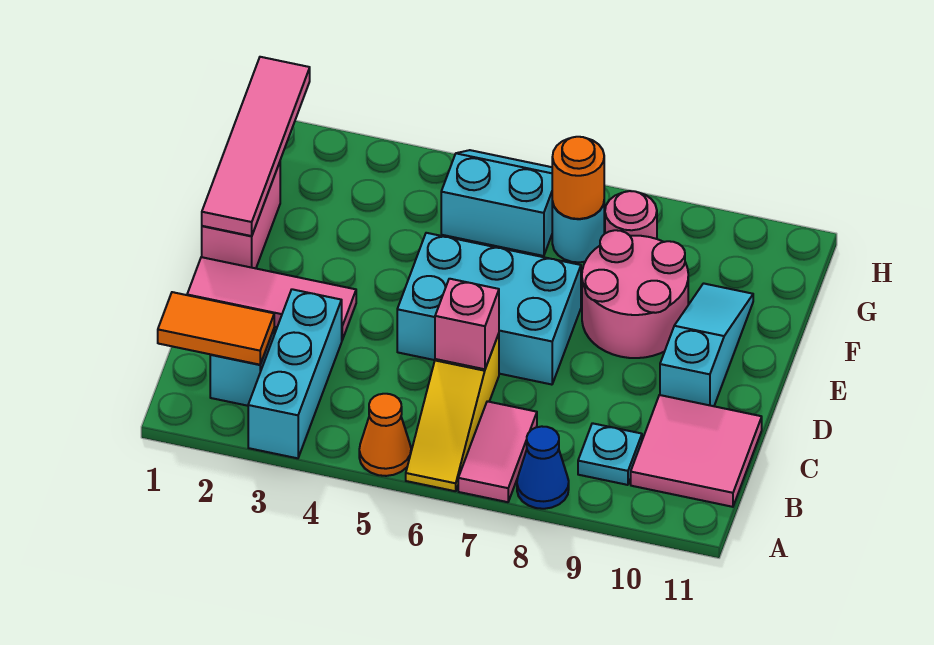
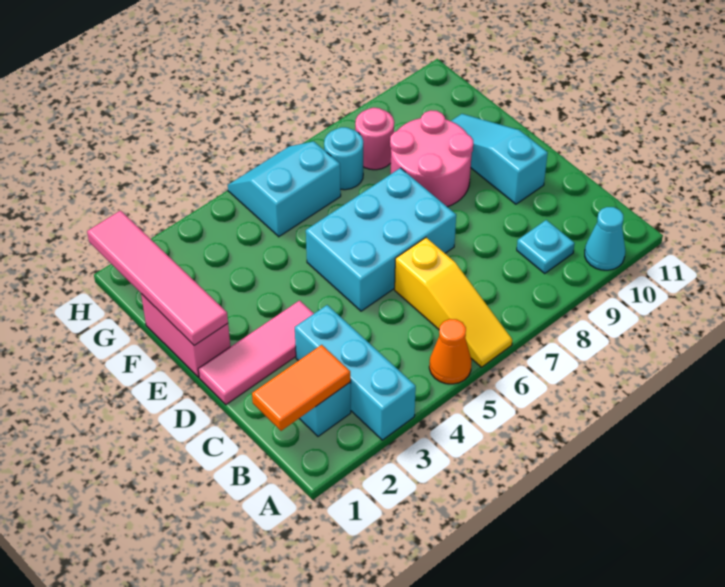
pink tile A7:B7 level 1 -> none
blue cone A8 level 1 -> none
none -> cyan cone A10 level 1
pink tile B10:C11 level 1 -> none
pink brick C6 level 2 -> none
orange round brick G7 level 2 -> none

